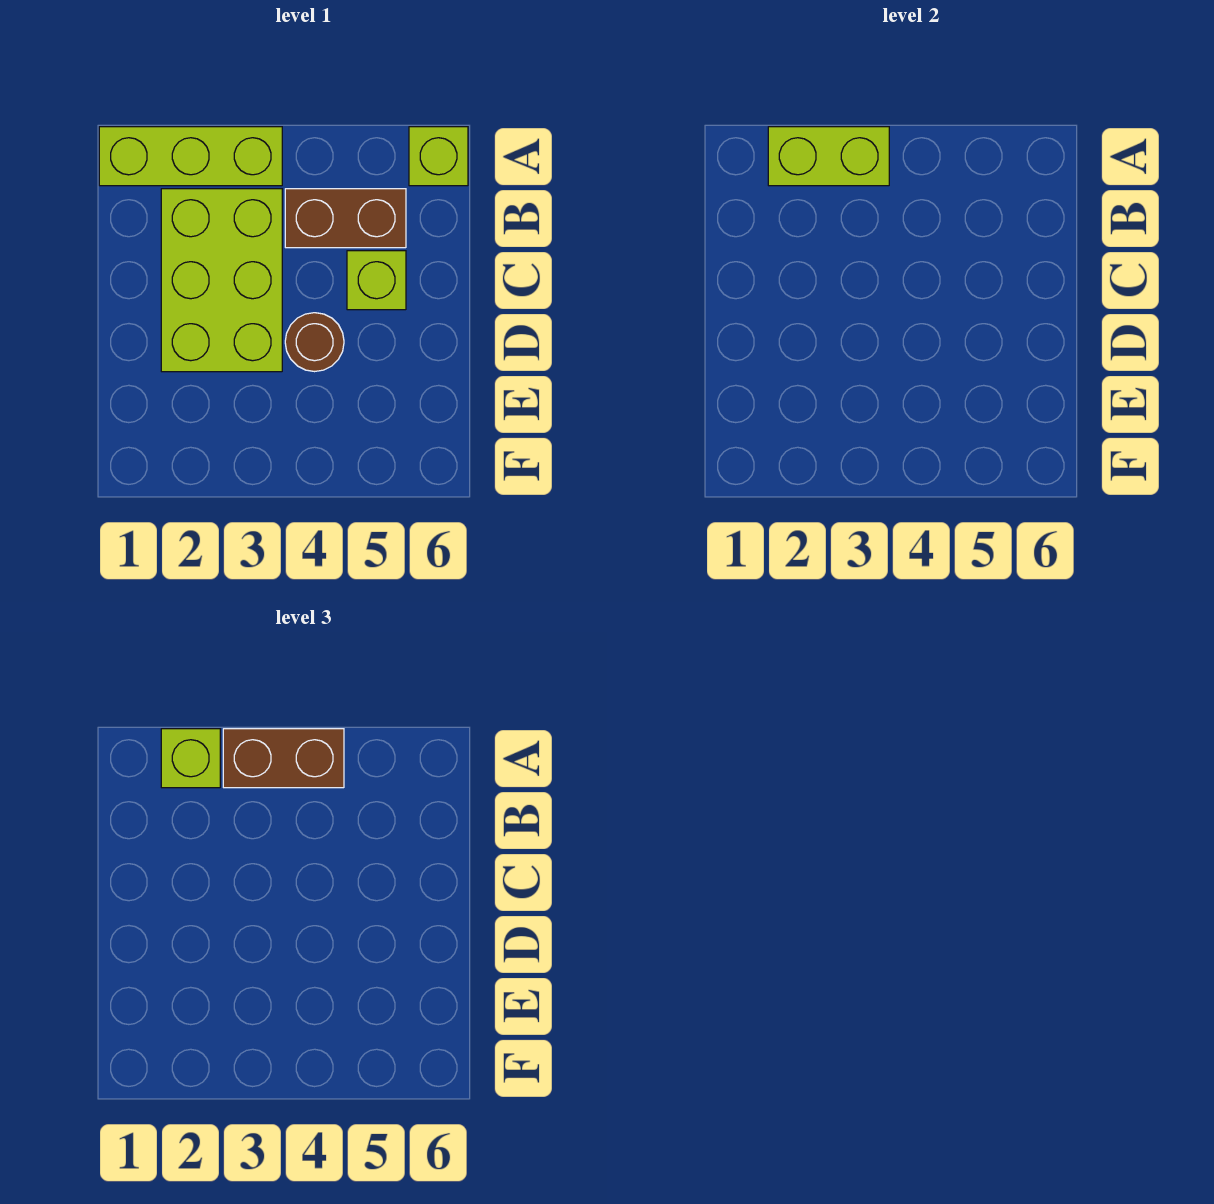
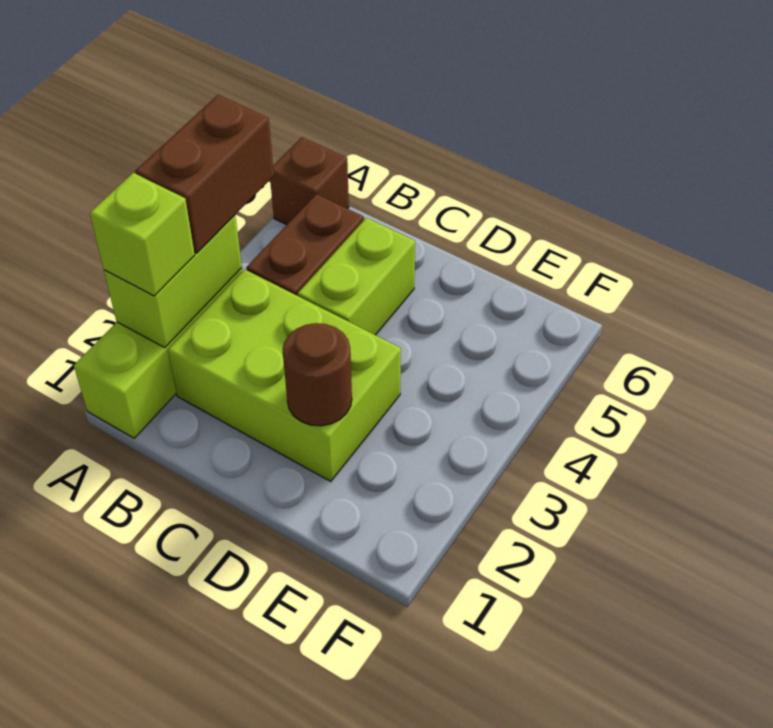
lime brick A6 level 1 -> brown brick A6 level 1
lime brick C5 level 1 -> lime brick C4:C5 level 1
brown round brick D4 level 1 -> brown round brick D2 level 2

